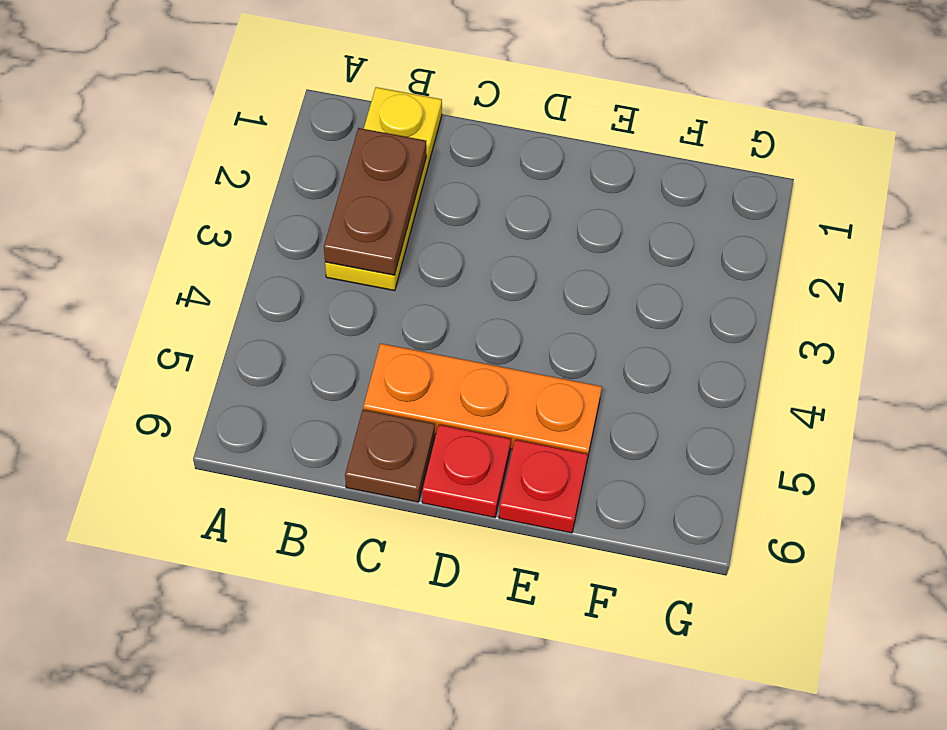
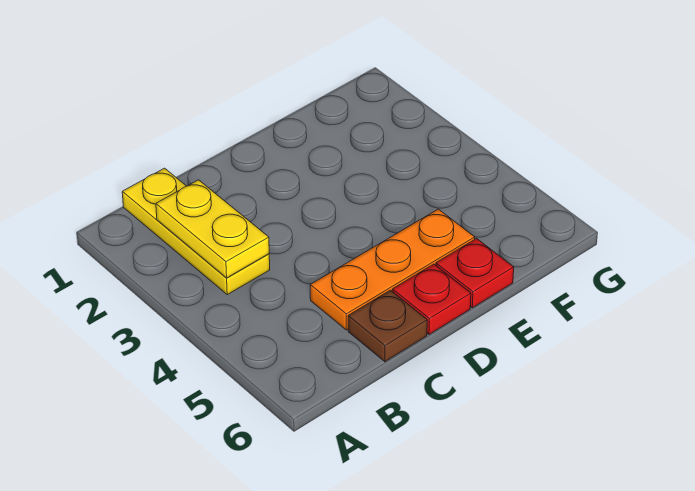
brown plate B2:B3 level 2 -> yellow plate B2:B3 level 2

